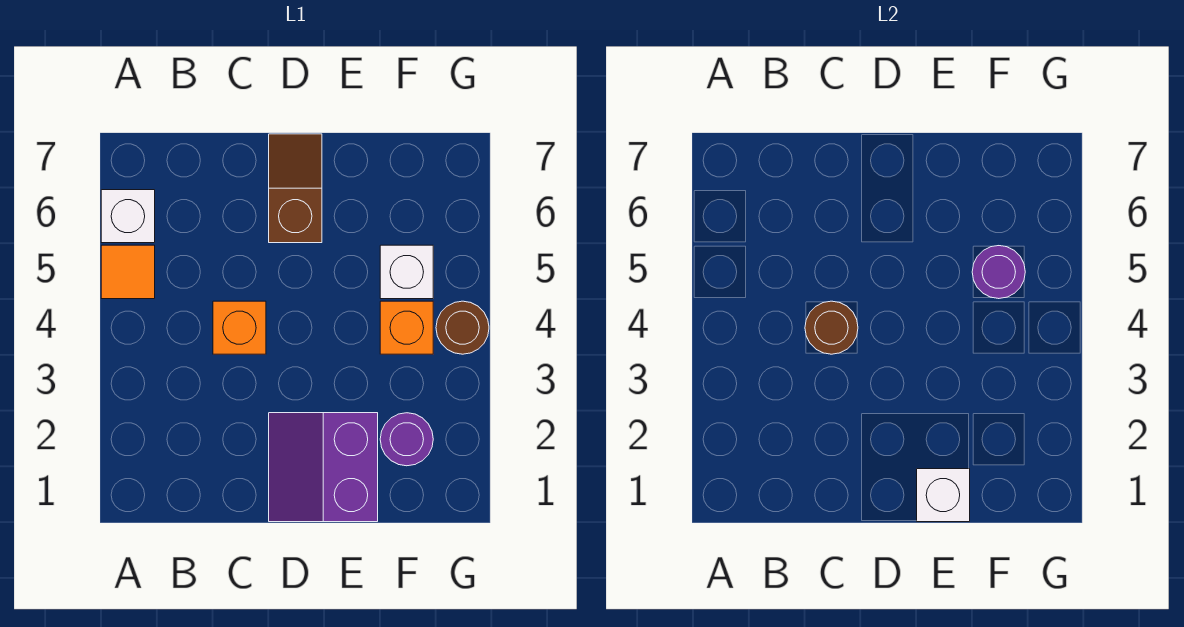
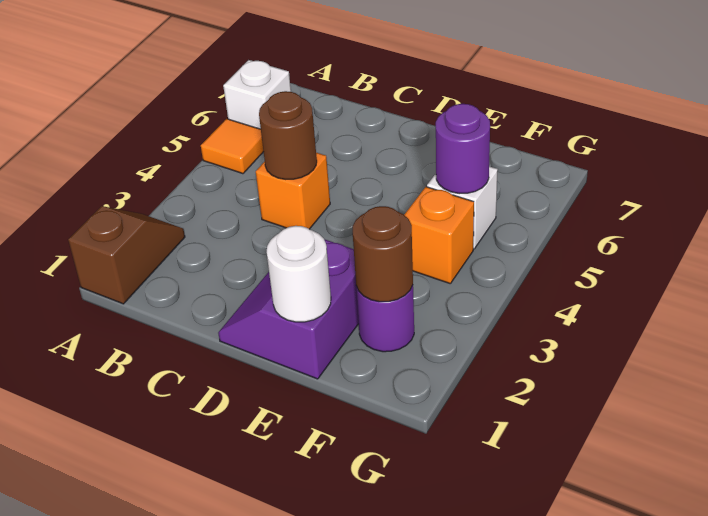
brown slope D6:D7 level 1 top 6 -> brown slope A1:A2 level 1 top 1
white brick E1 level 2 -> white round brick E1 level 2
brown round brick G4 level 1 -> brown round brick F2 level 2

